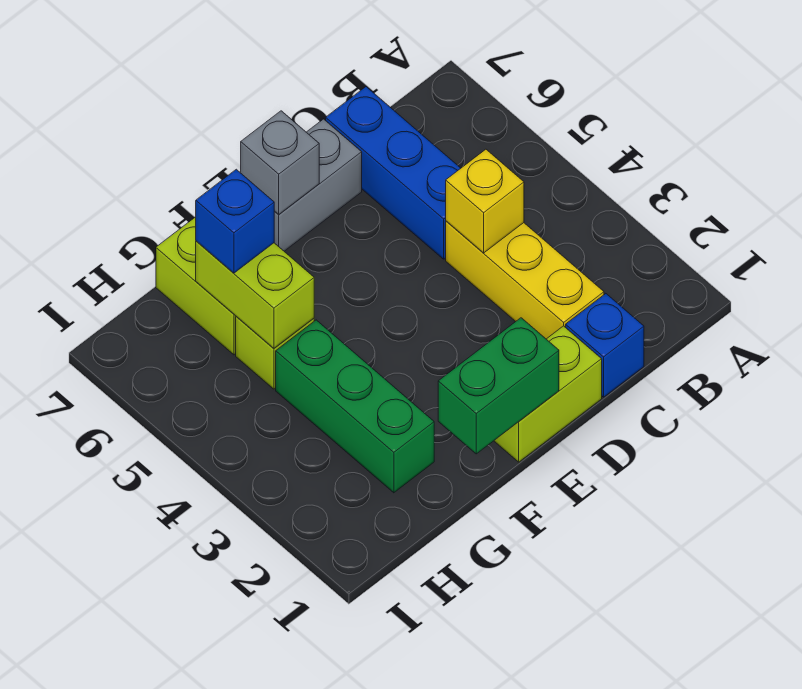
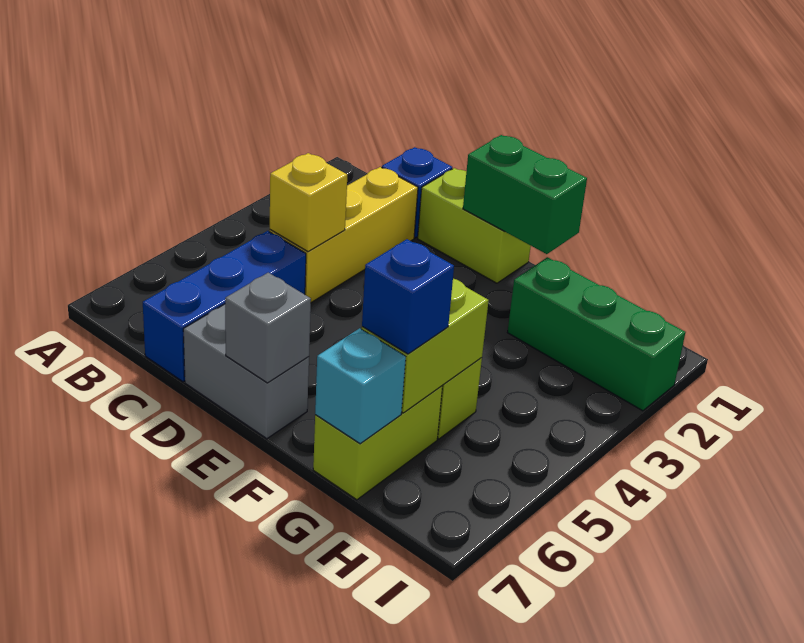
green brick G2:G4 level 1 -> green brick G2:I2 level 1
none -> cyan brick G7 level 2

